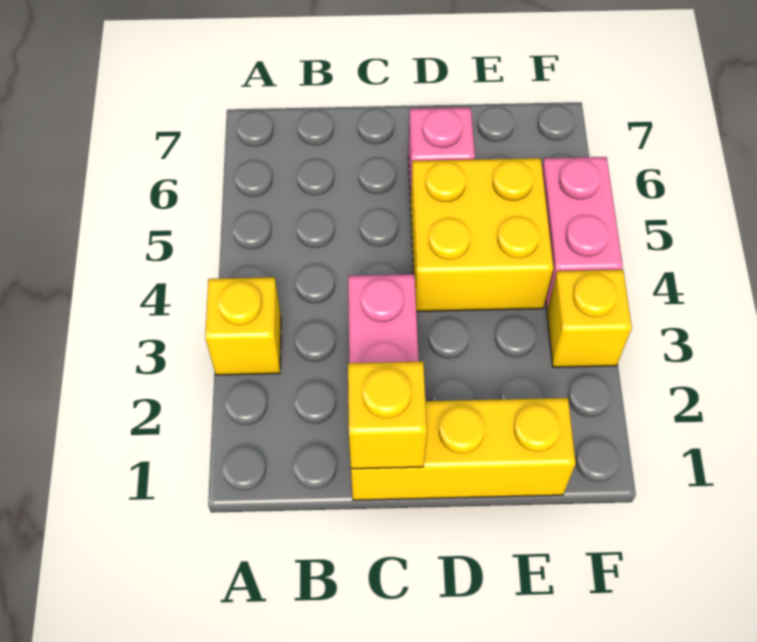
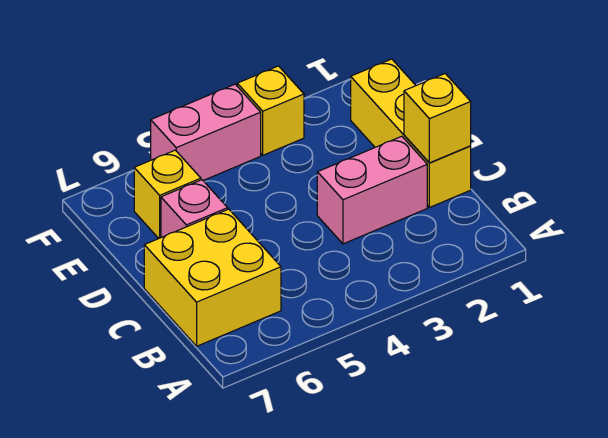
yellow brick A3 level 1 -> yellow brick E6 level 1
yellow brick D4:E5 level 1 -> yellow brick B6:C7 level 1

